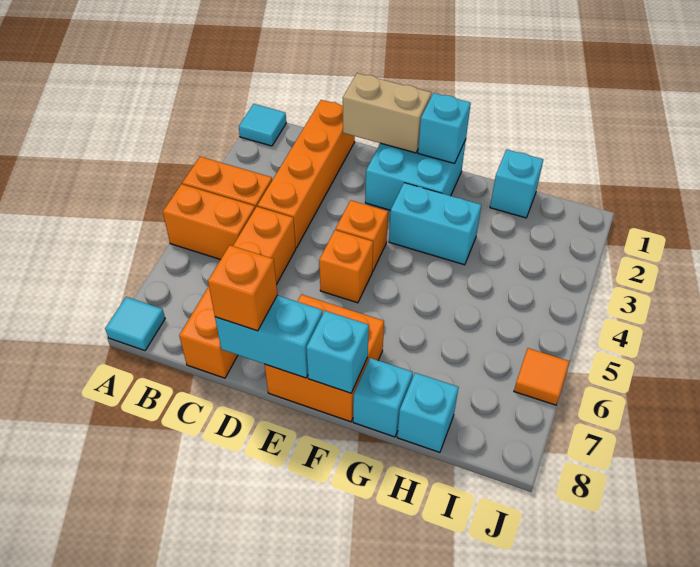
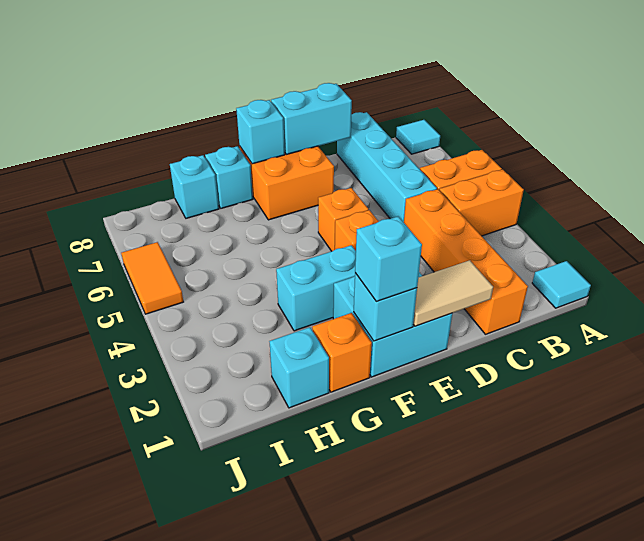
orange brick C5:C8 level 1 -> cyan brick C5:C8 level 1
tan brick D1:E1 level 2 -> tan tile D1:E1 level 2
orange brick D8 level 3 -> orange brick G1 level 1
none -> cyan brick F1 level 3
orange tile J6 level 1 -> orange tile J5:J6 level 1

